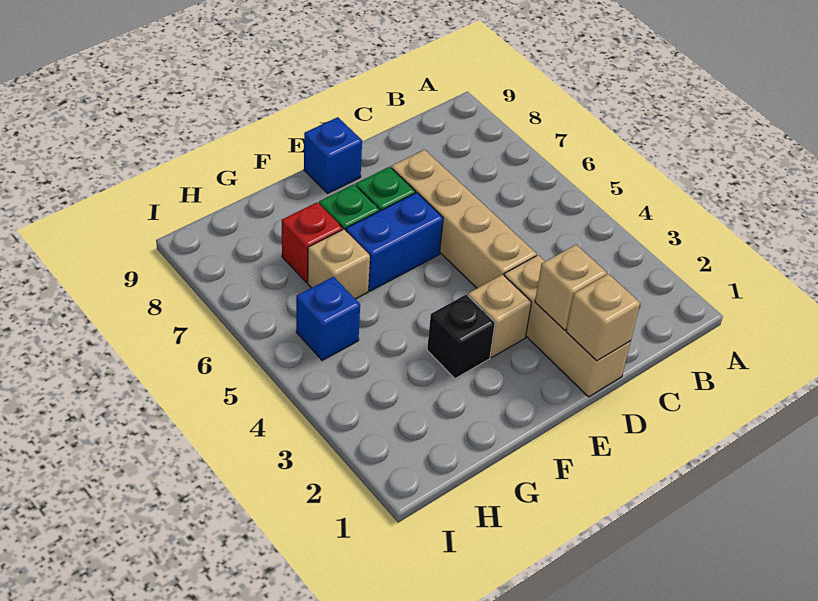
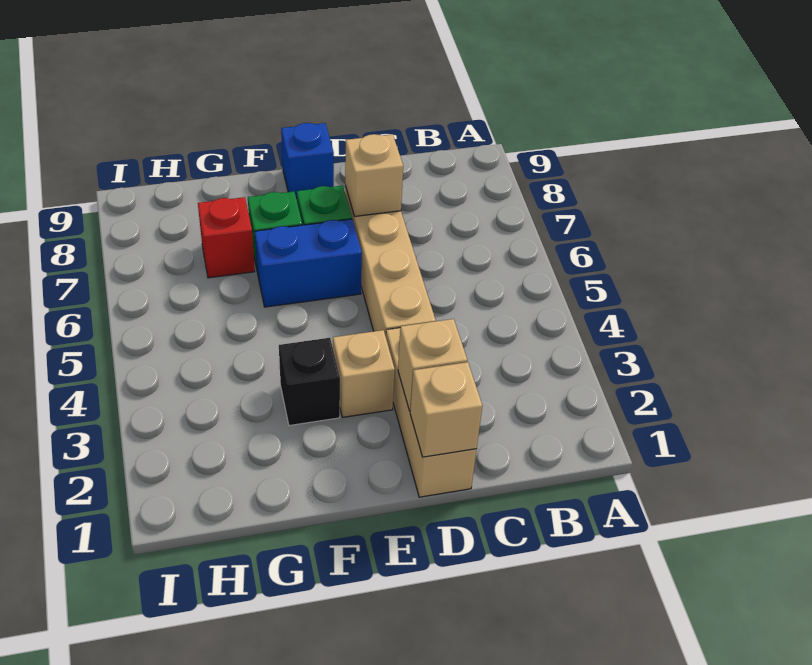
tan brick G6 level 1 -> tan brick D7 level 2
blue brick H5 level 1 -> none

